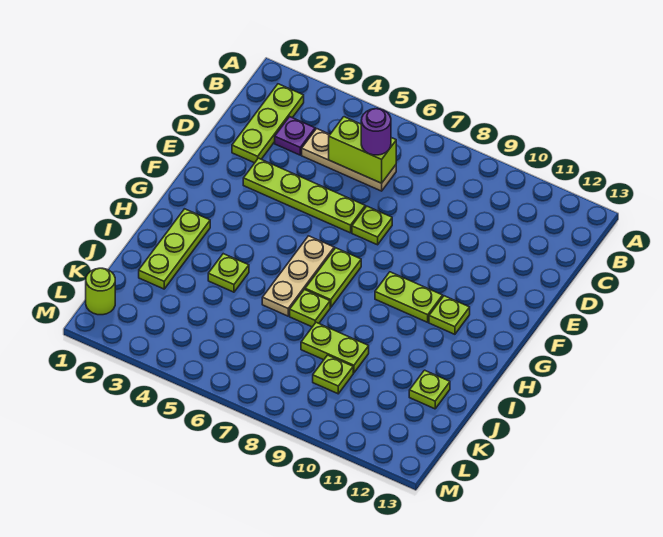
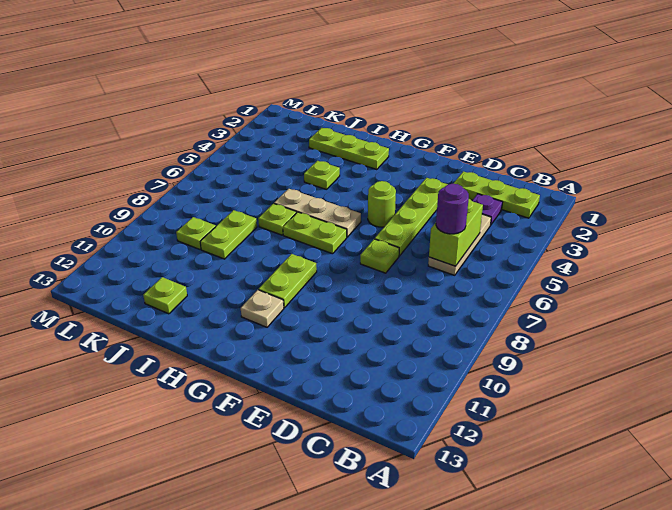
lime plate G11 level 1 -> tan plate G11 level 1
lime round brick L1 level 1 -> lime round brick F5 level 1

